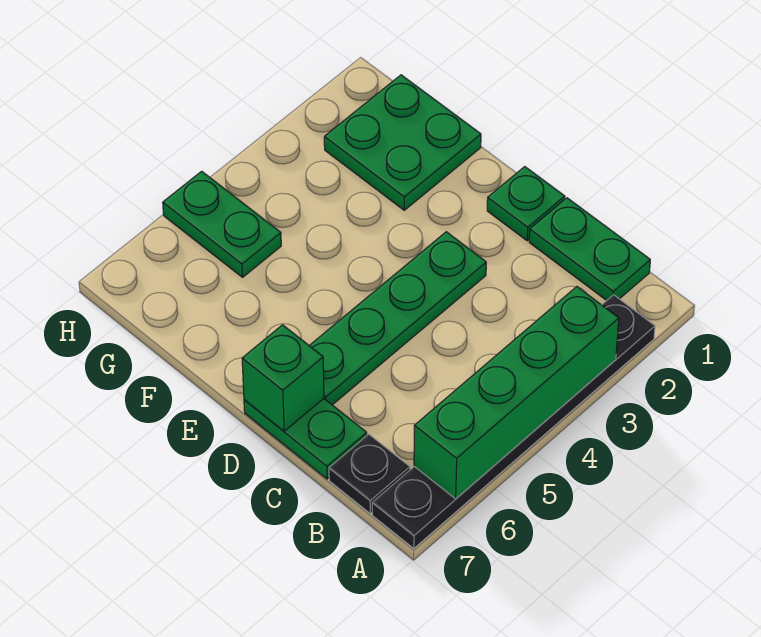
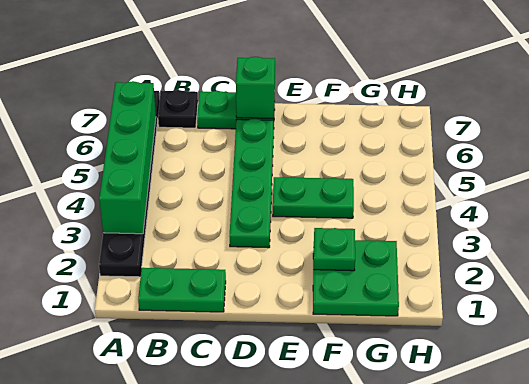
green plate D1 level 1 -> green plate F2 level 2
green plate G5:H5 level 1 -> green plate E4:F4 level 1

